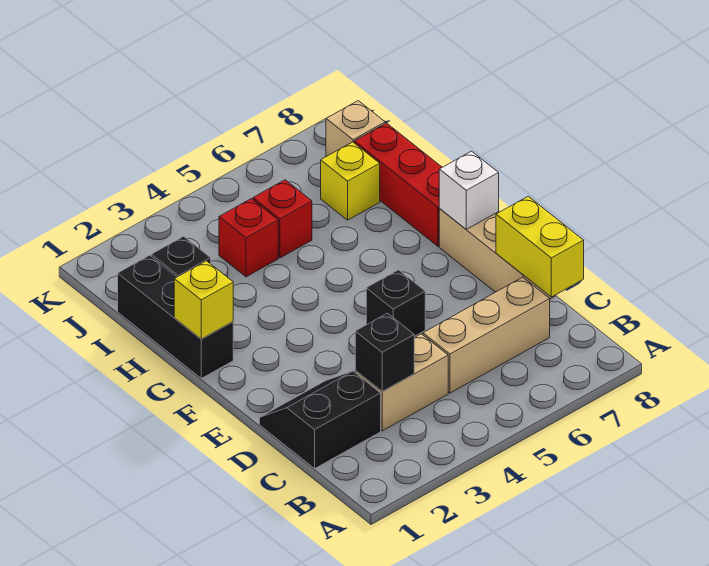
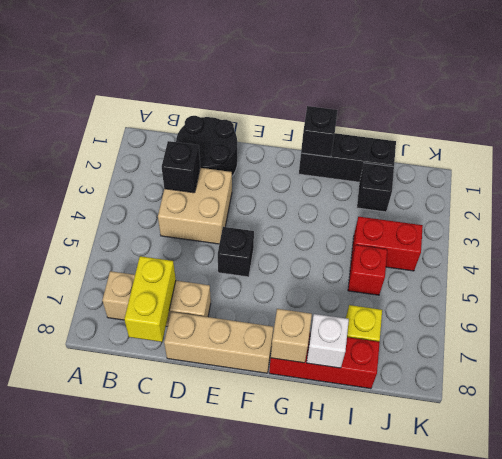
black slope C1:D2 level 1 top C -> black round brick C1:D2 level 1
tan brick C3:C4 level 1 -> tan brick C3:D4 level 1
tan brick C5:C7 level 1 -> tan brick B7:D7 level 1
yellow brick C8:D8 level 2 -> yellow brick C7:C8 level 2
white brick F8 level 2 -> white brick H8 level 2
yellow brick G1 level 2 -> black brick G1 level 2
red brick I4 level 1 -> red brick I4:J4 level 1
tan brick J8 level 1 -> tan brick G8 level 2

